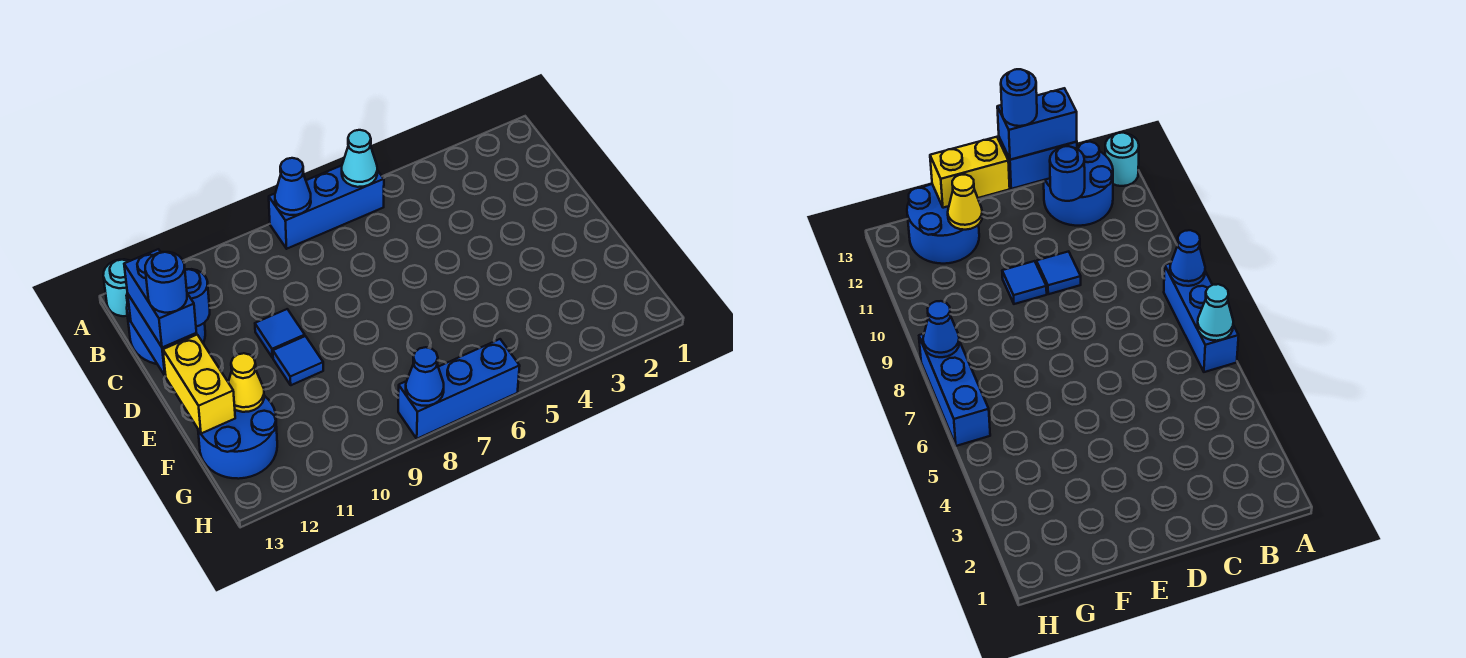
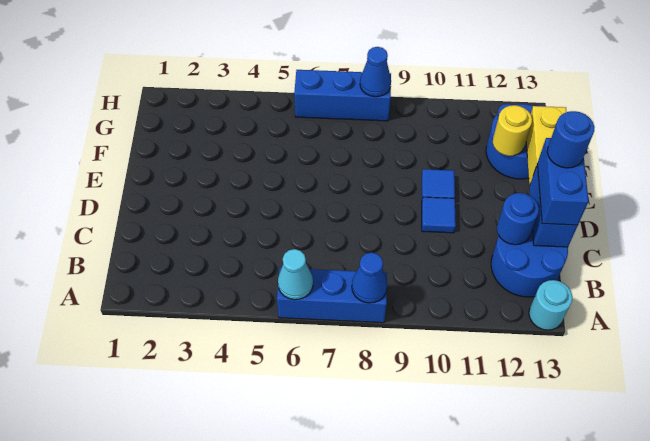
yellow cone F12 level 2 -> yellow round brick F12 level 2

